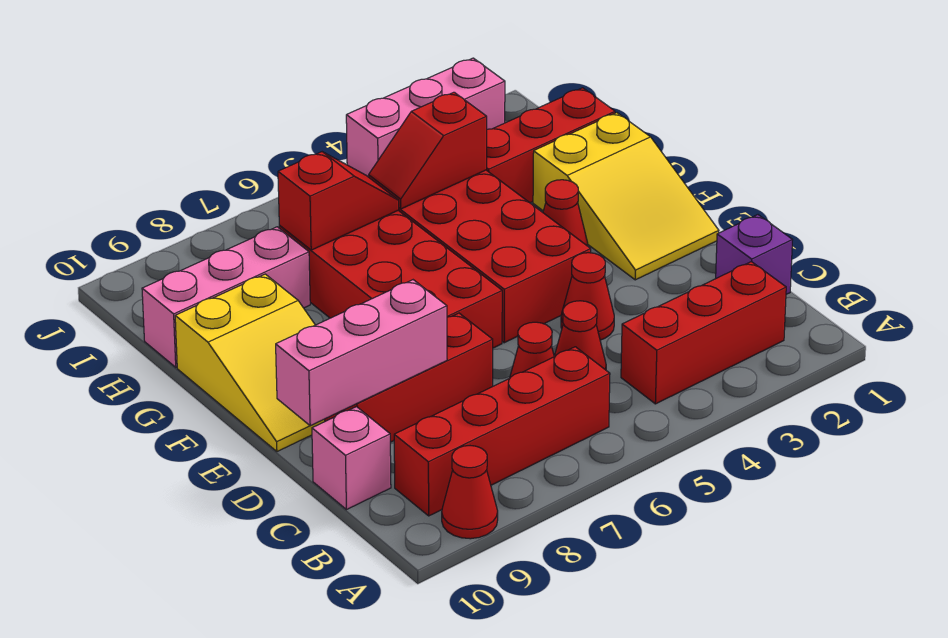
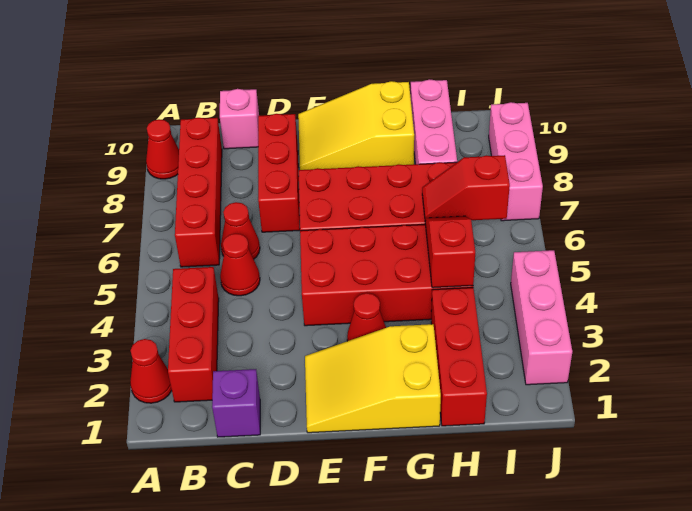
red cone D4 level 1 -> red cone A2 level 1
pink brick D8:D10 level 2 -> pink brick J7:J9 level 1
red slope H6:H7 level 2 top 7 -> red slope H6:I6 level 2 top I

